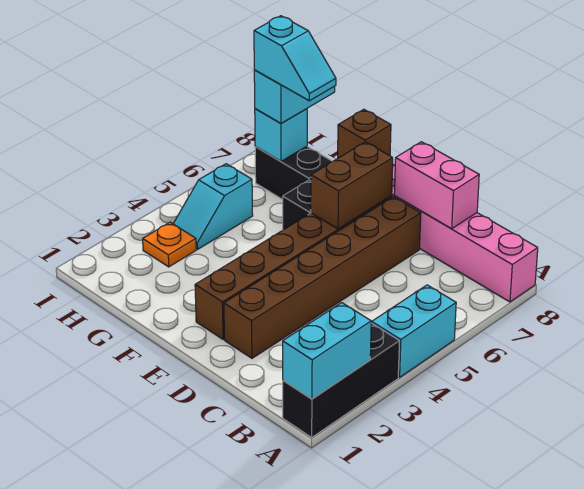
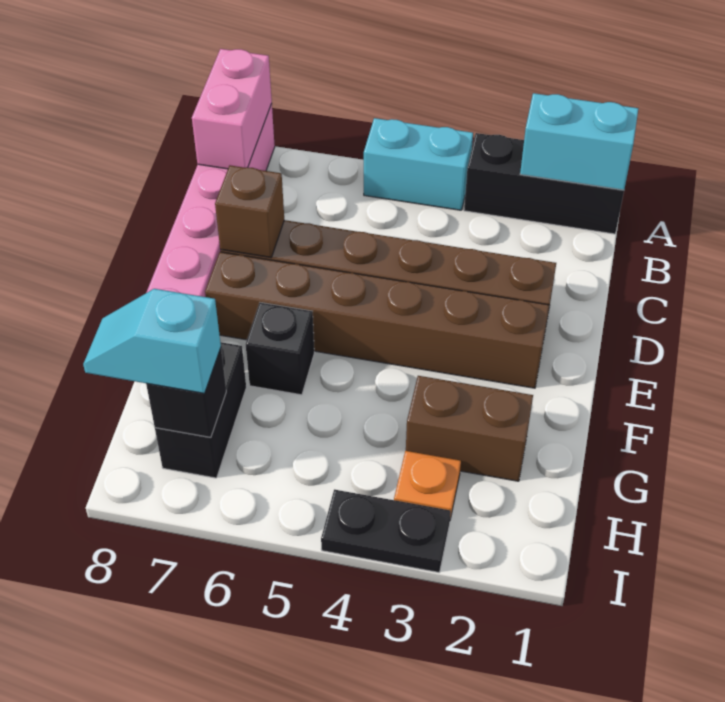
pink brick C8:D8 level 2 -> pink brick A8:B8 level 2
brown brick E6:E7 level 2 -> brown brick G2:G3 level 1
brown brick F8 level 2 -> brown brick D7 level 2
cyan slope G7:H7 level 4 top H -> none
cyan slope H4:H5 level 1 top 5 -> none
cyan brick H7 level 2 -> black brick H7 level 2
none -> black plate I3:I4 level 1

